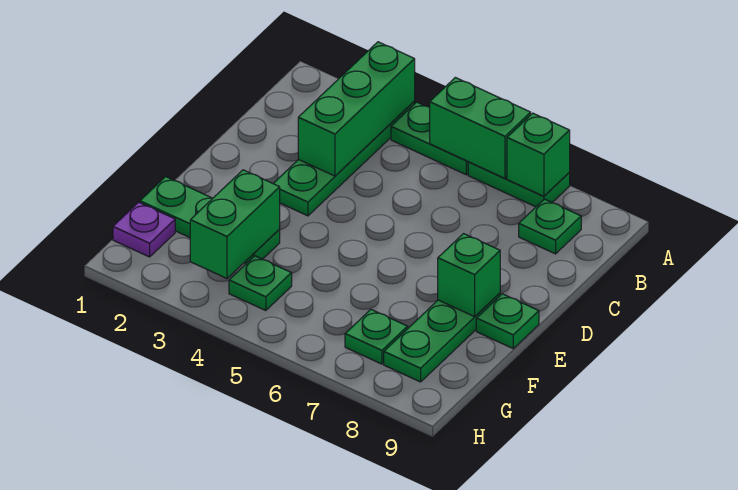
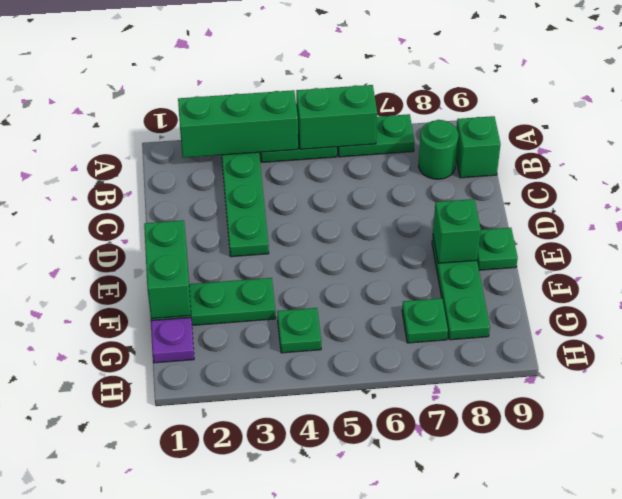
green brick A3:C3 level 2 -> green brick A2:A4 level 2
green brick A7 level 2 -> green brick B9 level 1
green plate B8 level 1 -> green round brick B8 level 1
green brick F3:G3 level 2 -> green brick E1:F1 level 2

